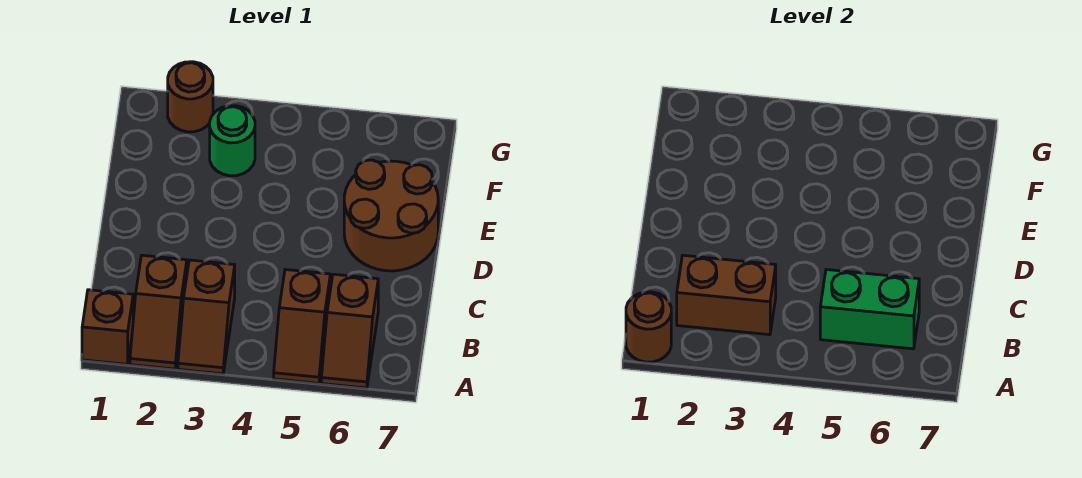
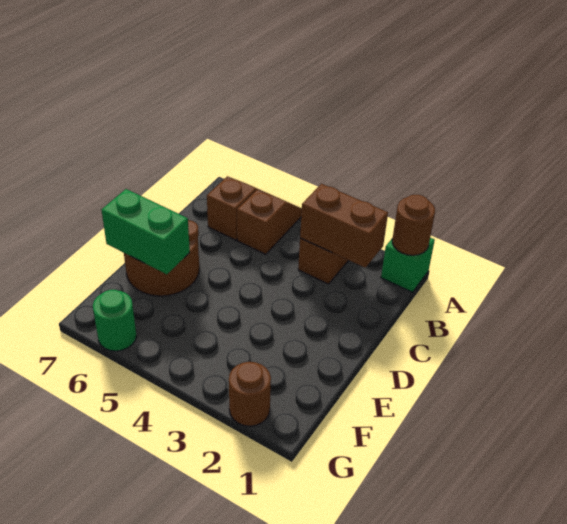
brown brick A1 level 1 -> green brick A1 level 1
brown slope A2:B2 level 1 top B -> none
green brick B5:B6 level 2 -> green brick E6:E7 level 2
green round brick F3 level 1 -> green round brick G6 level 1

